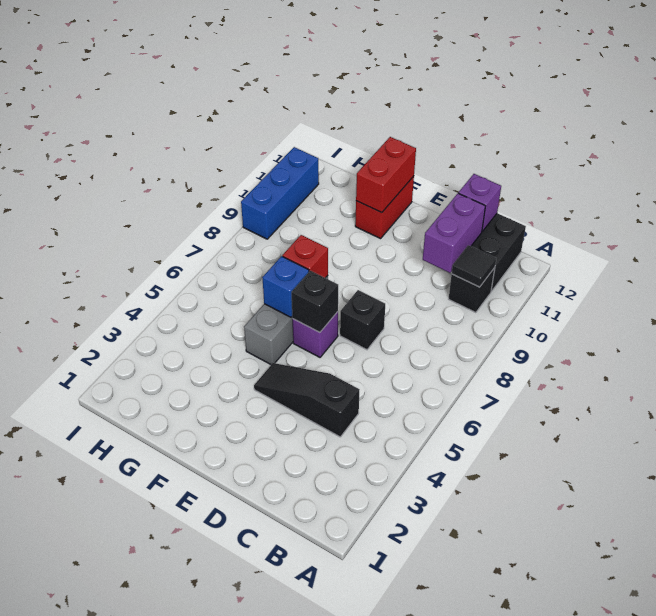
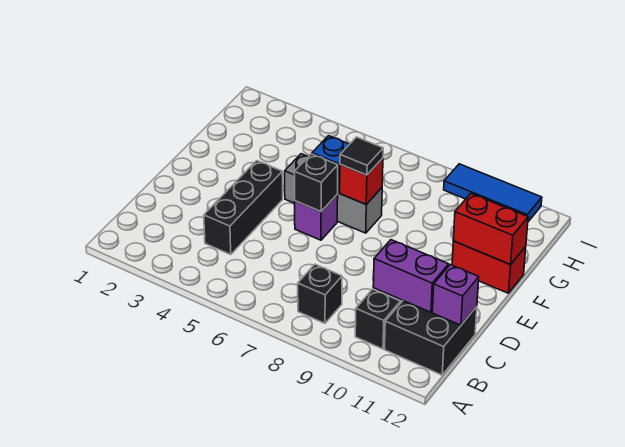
black tile B10 level 2 -> black tile F7 level 3
black slope C4:E4 level 1 top C -> black brick C4:E4 level 1
black brick D7 level 1 -> black brick B8 level 1
blue brick I9:I11 level 1 -> blue tile I9:I11 level 1

